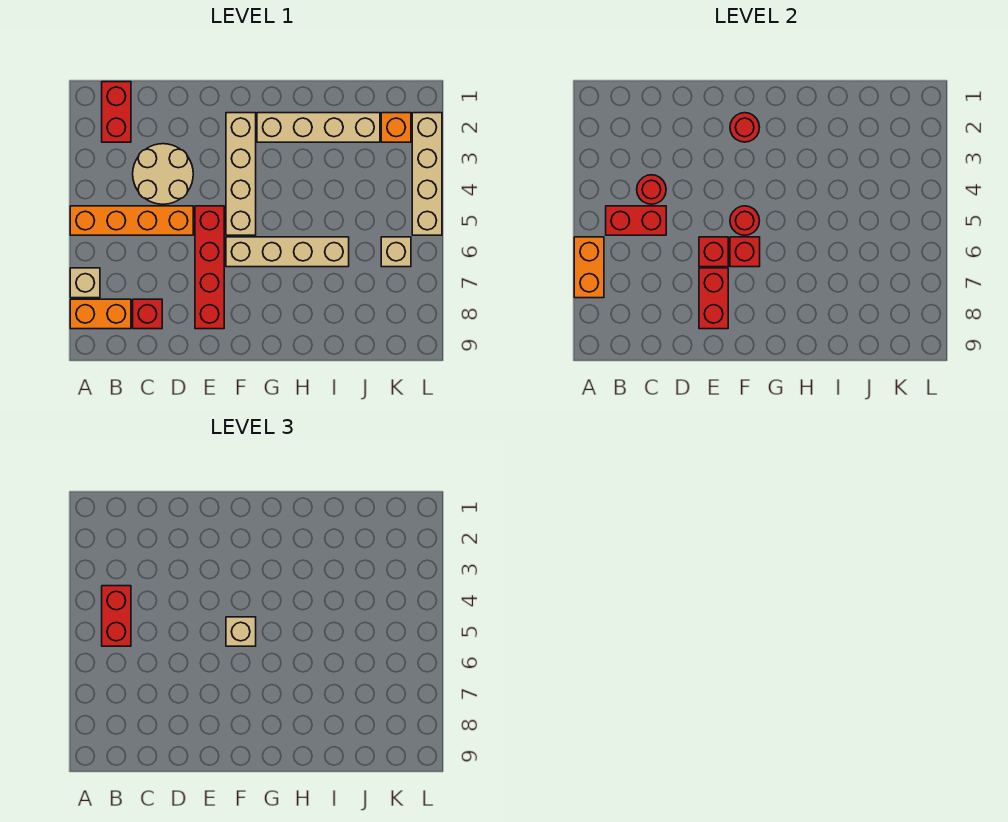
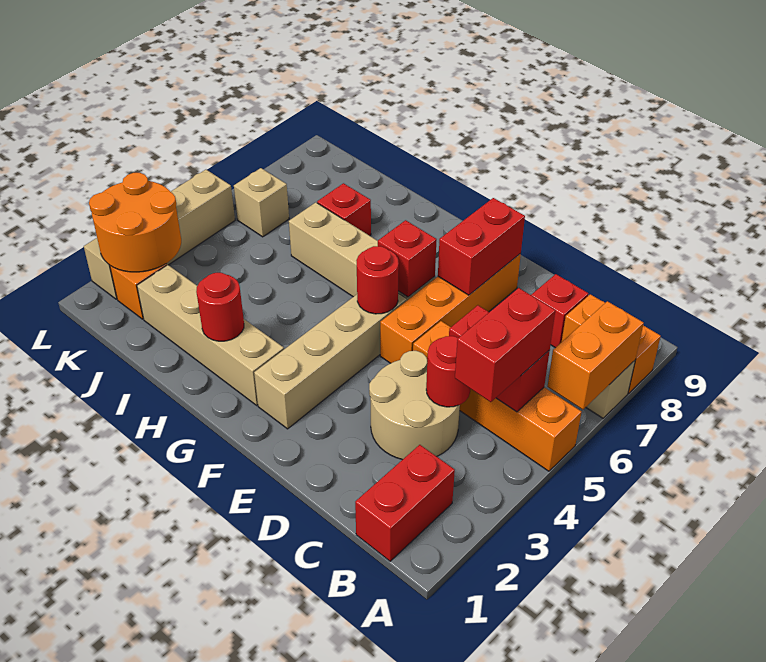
red brick E5:E8 level 1 -> orange brick E5:E8 level 1
red brick E6 level 2 -> red brick I7 level 1
red round brick F2 level 2 -> red round brick H2 level 2
tan brick F5 level 3 -> none
none -> orange round brick K2:L3 level 2

